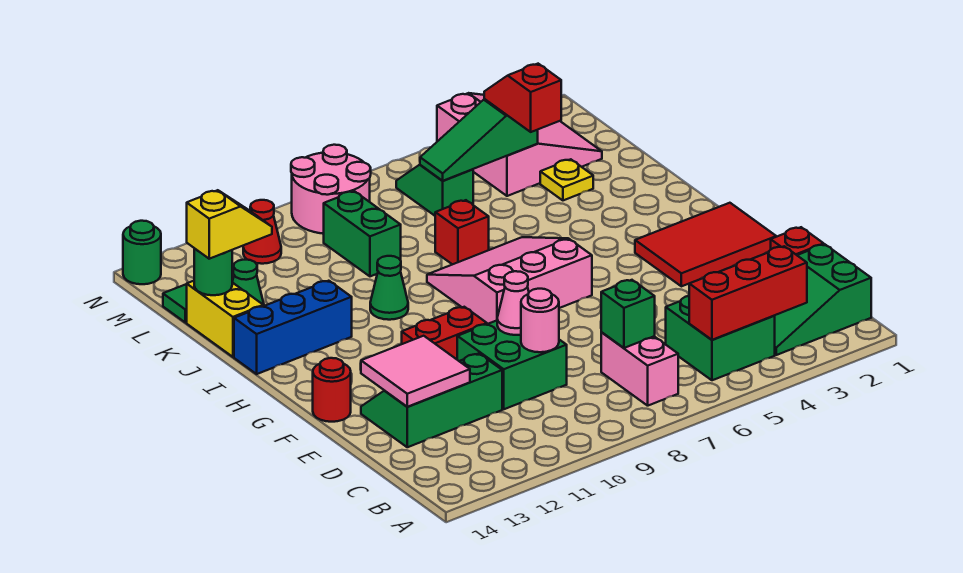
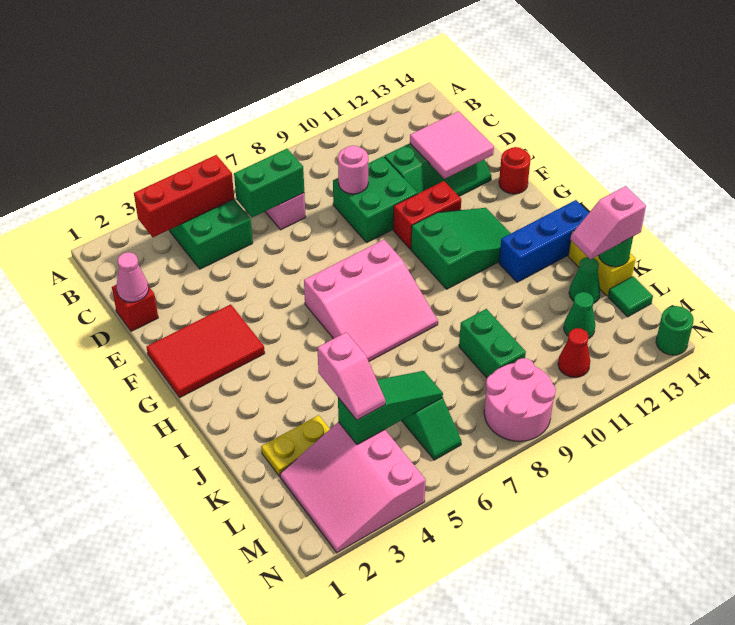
green slope B1:C3 level 1 top 1 -> green slope G10:H12 level 1 top 10
green brick C7 level 2 -> green brick C6:C7 level 2
pink cone E9 level 2 -> pink cone D1 level 2
green cone I10 level 1 -> green cone L12 level 1
red brick J7 level 1 -> none
yellow plate K3 level 1 -> yellow plate K2:K3 level 1
red slope K4:L4 level 3 top K -> pink slope K4:L4 level 3 top K
yellow slope K13:K14 level 3 top 14 -> pink slope K13:K14 level 3 top 14

